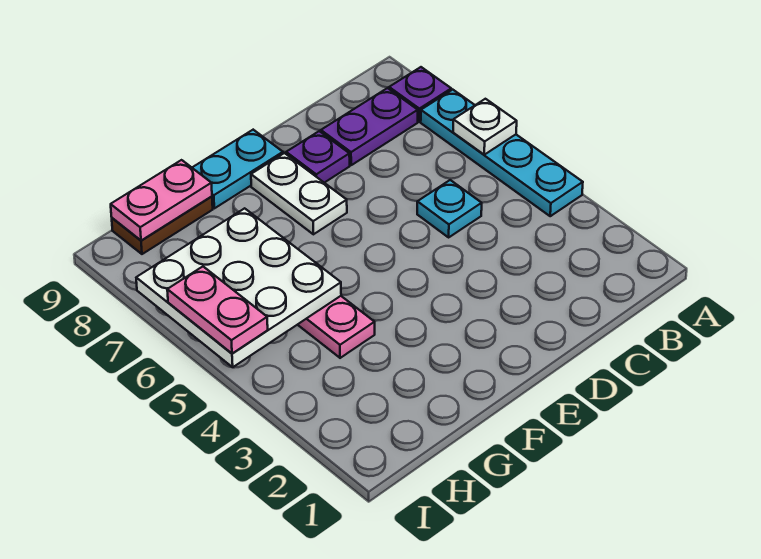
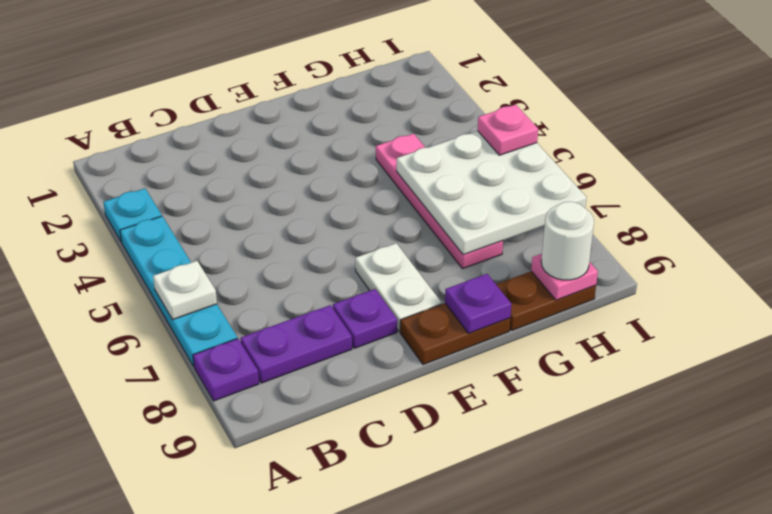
cyan plate C5 level 1 -> cyan plate A3 level 1
cyan plate E9:F9 level 1 -> brown plate E9:F9 level 1
none -> purple plate F9 level 2
pink plate G9:H9 level 2 -> pink plate H9 level 2
none -> white round brick H9 level 3
pink plate I5:I6 level 3 -> pink plate I5 level 3

